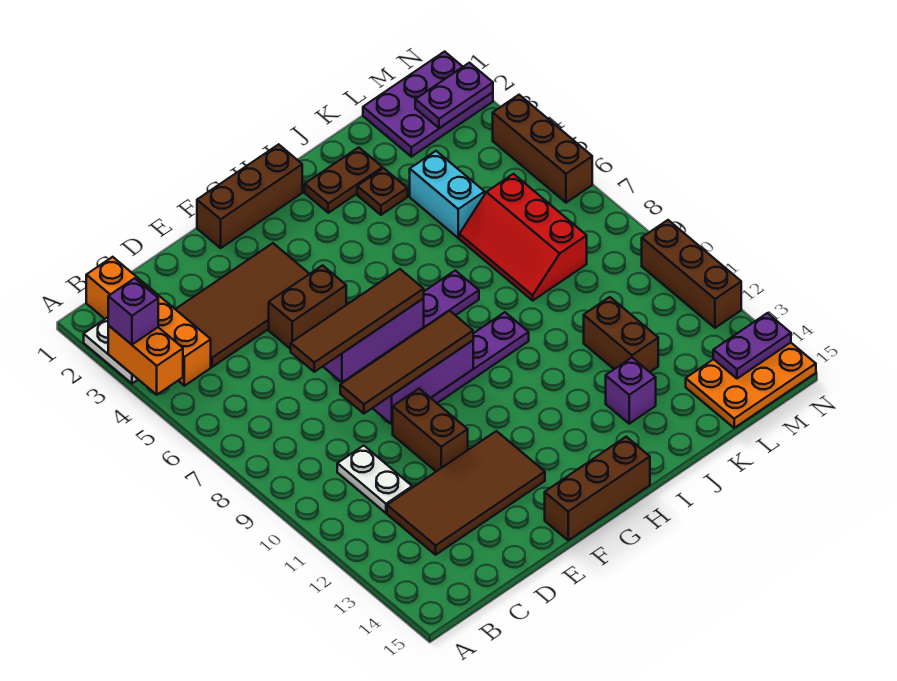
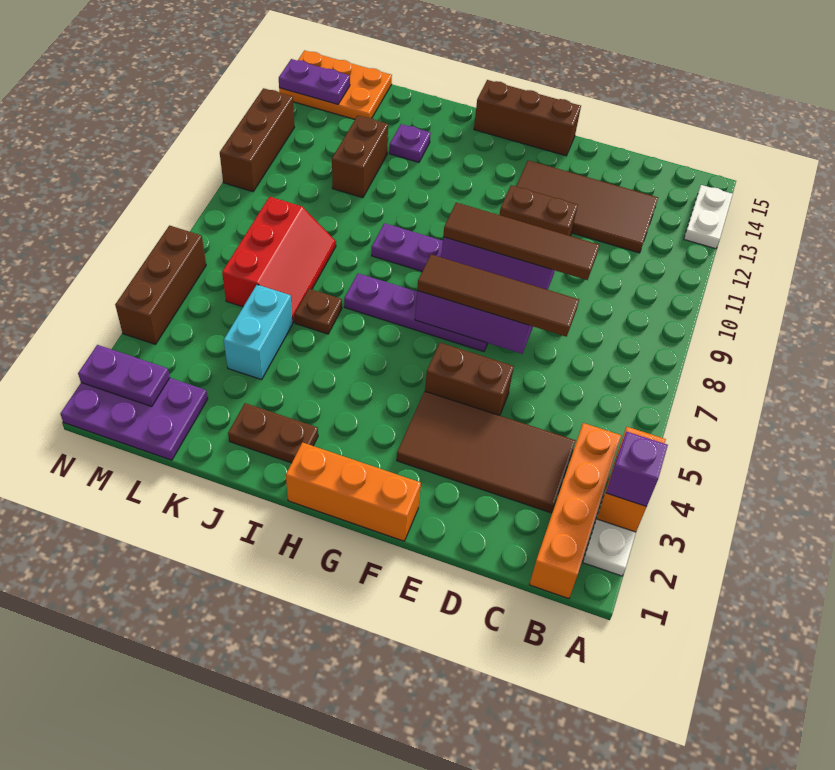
white plate C10:C11 level 1 -> white plate A13:A14 level 1
brown brick E10:E11 level 1 -> brown brick E11:F11 level 1
brown brick F1:H1 level 1 -> orange brick F1:H1 level 1
brown plate J3 level 1 -> brown plate J6 level 1
purple brick J13 level 1 -> purple plate J13 level 1

